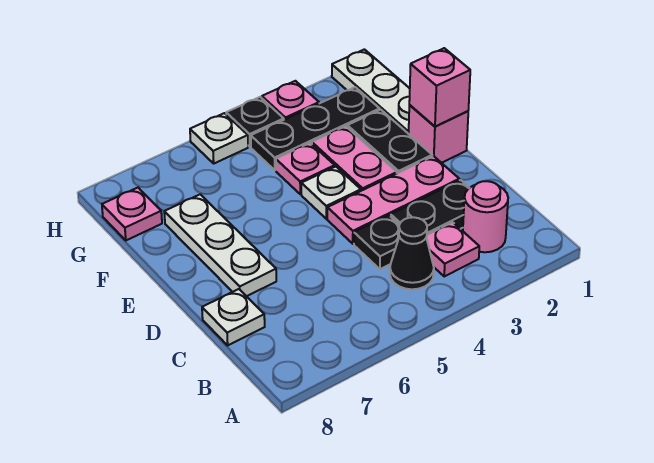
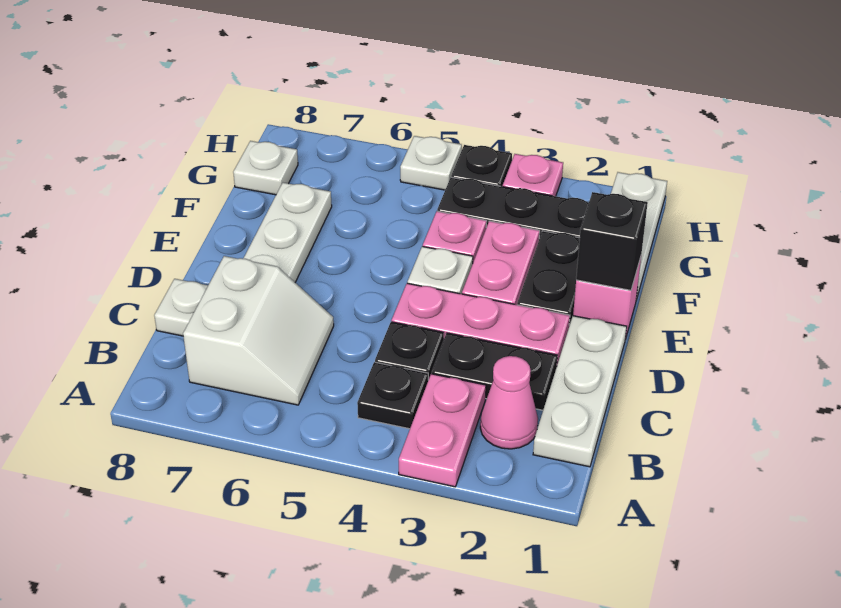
none -> white plate B1:D1 level 1
pink round brick B2 level 1 -> pink cone B2 level 1
pink plate B3 level 1 -> pink plate A3:B3 level 1
black cone B4 level 1 -> black plate B4 level 1
none -> white slope B6:C7 level 1 top 7
pink brick E1 level 2 -> black brick E1 level 2
pink plate G8 level 1 -> white plate G8 level 1

